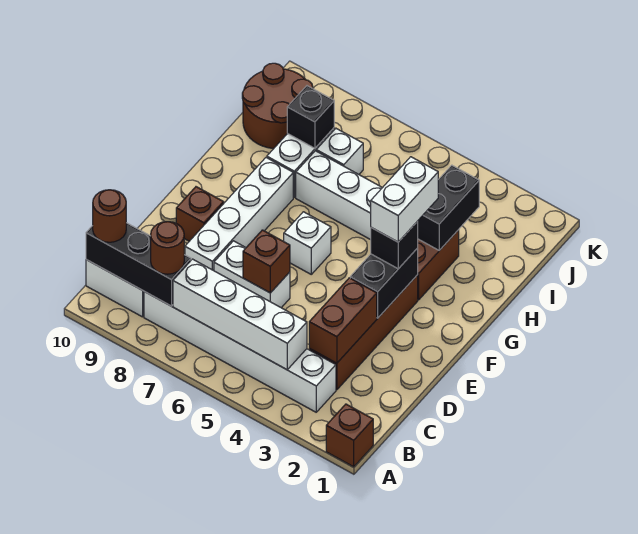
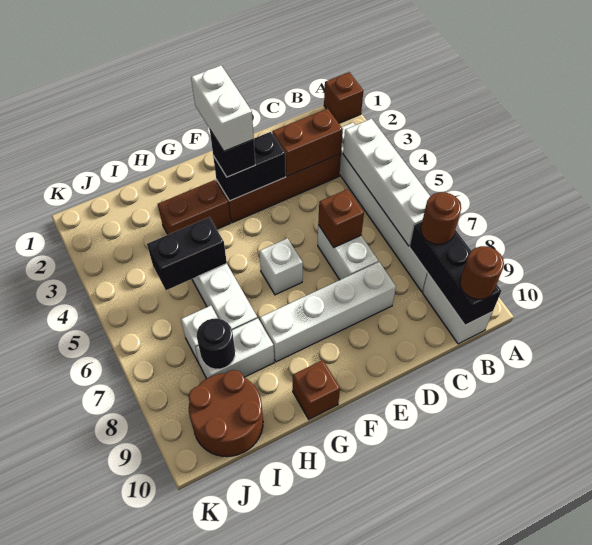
brown brick E9 level 1 -> brown brick G10 level 1
white brick F3:G3 level 4 -> white brick F2:F3 level 4
black brick H3:I3 level 2 -> black brick H5:I5 level 2
black brick I8 level 2 -> black round brick I8 level 2

